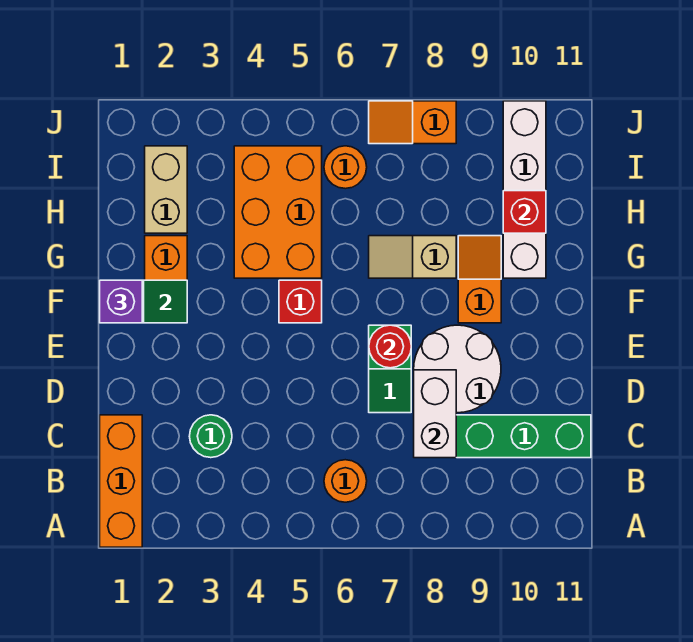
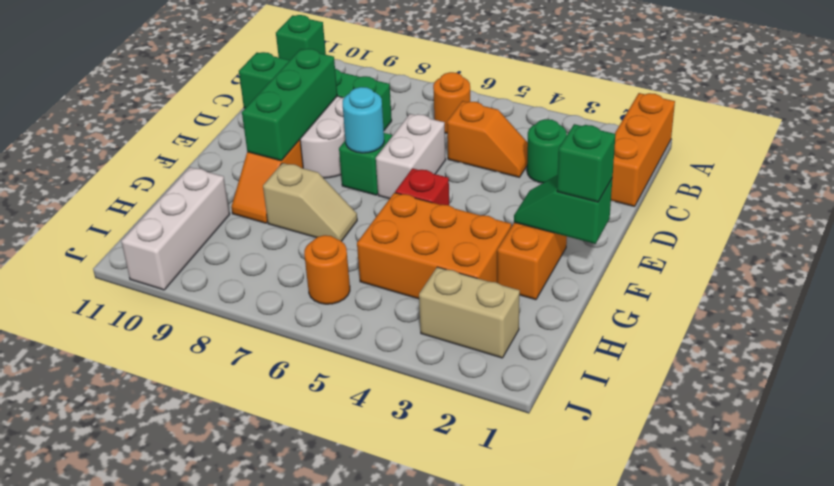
none -> green brick A11 level 1
white brick C8:D8 level 2 -> white brick D6:E6 level 1
none -> green brick D9:F9 level 2
red round brick E7 level 2 -> cyan round brick E7 level 2
purple brick F1 level 3 -> green brick F1 level 3
orange brick G4:I5 level 1 -> orange brick G3:H5 level 1
white brick G10:J10 level 1 -> white brick H10:J10 level 1
tan brick H2:I2 level 1 -> tan brick I2:I3 level 1
red brick H10 level 2 -> none
orange slope J7:J8 level 1 top 8 -> orange slope C4:C5 level 1 top 5

